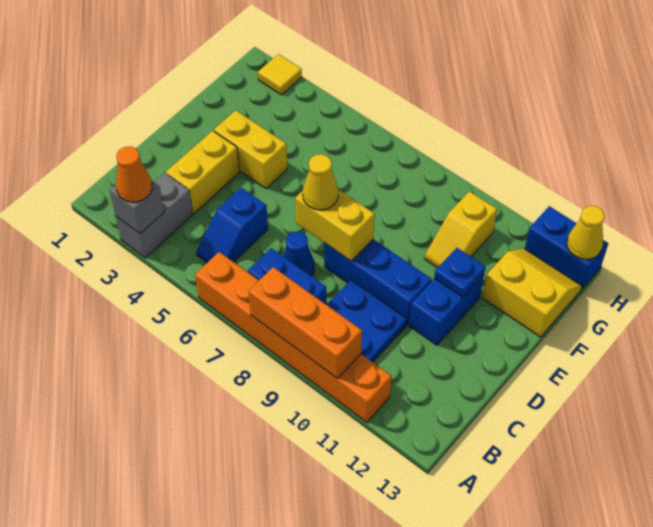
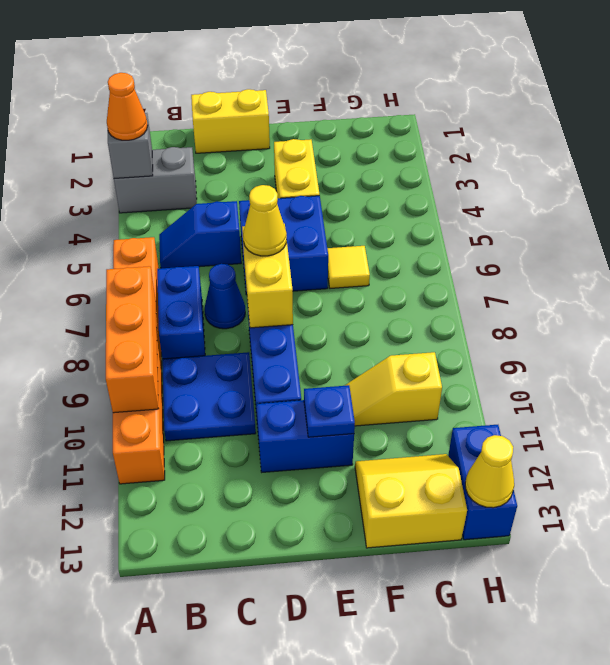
yellow brick C3:D3 level 1 -> yellow brick C1:D1 level 1
none -> blue brick D5:E6 level 1
yellow slope F12:G13 level 1 top F -> yellow slope F12:G13 level 1 top 13
yellow tile H2 level 1 -> yellow tile F6 level 1

